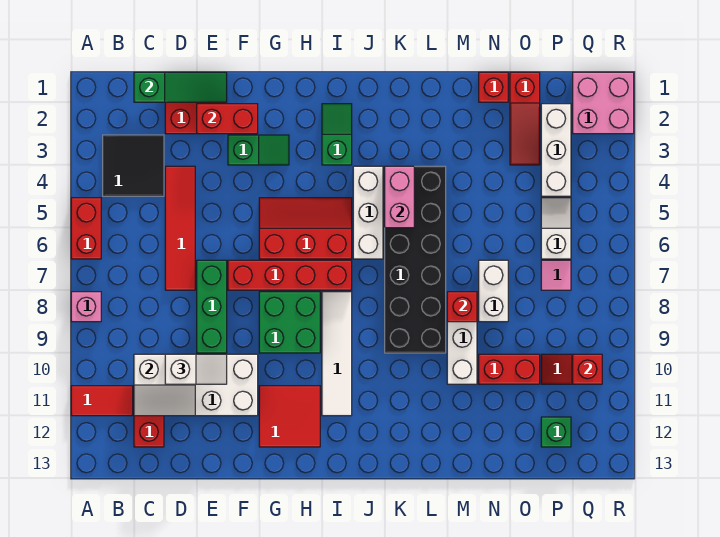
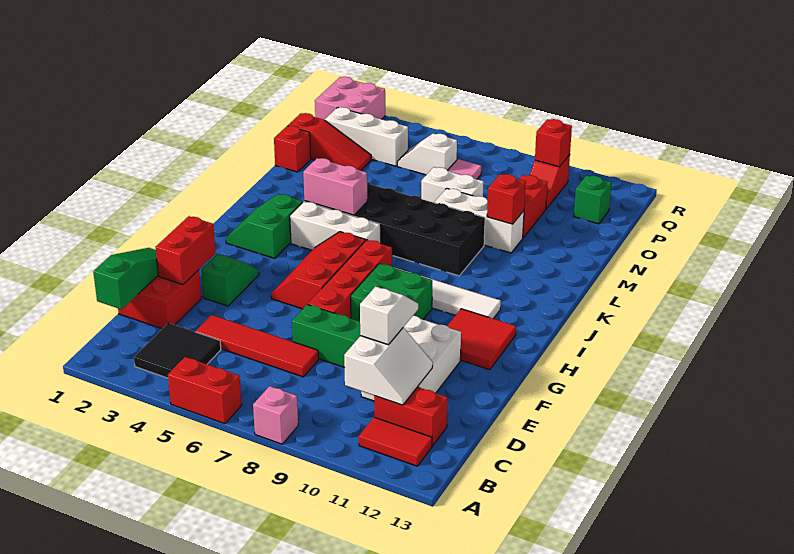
red tile A11:B11 level 1 -> red tile B11:B12 level 1
green slope I2:I3 level 1 top 3 -> green slope I2:J3 level 1 top 3
red brick M8 level 2 -> red brick M10 level 2

